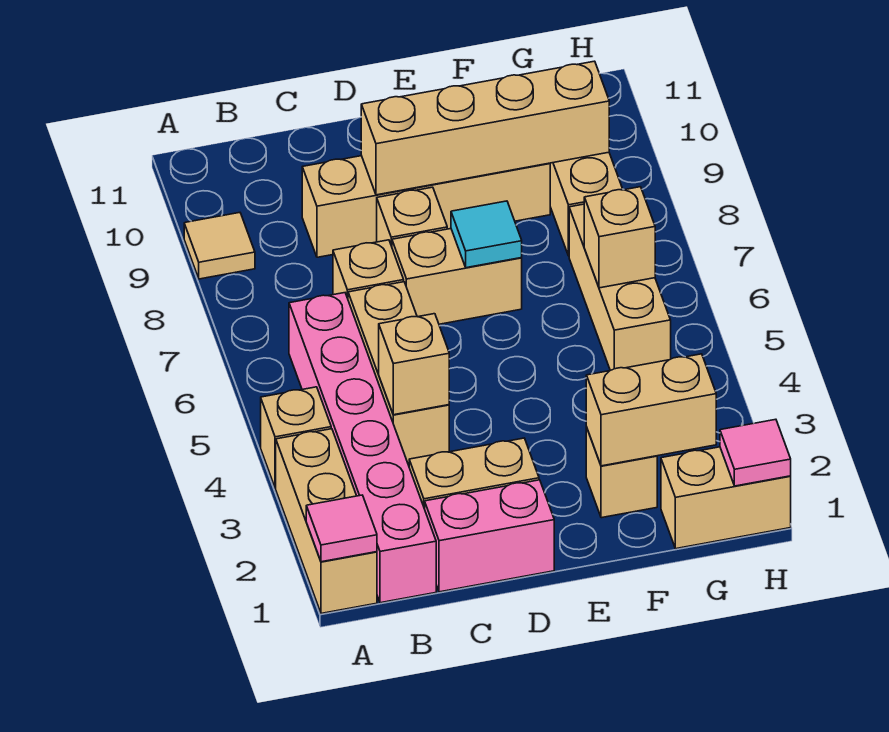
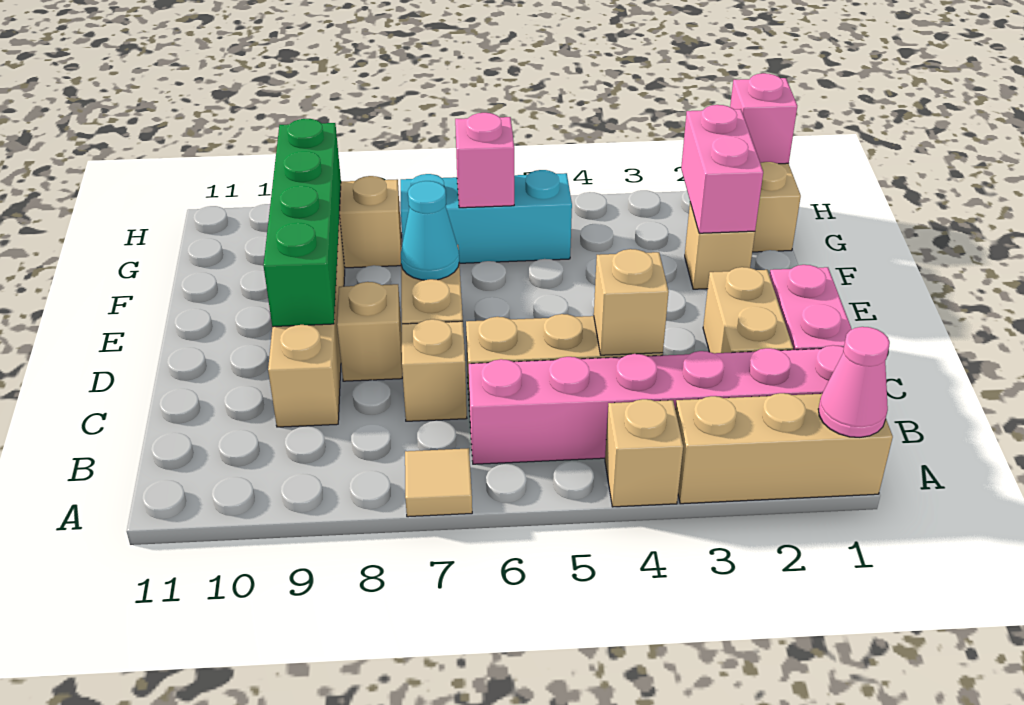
pink tile A1 level 2 -> pink cone A1 level 2
tan tile A9 level 1 -> tan tile A7 level 1
tan brick D9:G9 level 2 -> green brick D9:G9 level 2
cyan tile E7 level 2 -> cyan cone E7 level 2
tan brick F2:G2 level 2 -> pink brick F2:G2 level 2
tan brick G5:G7 level 1 -> cyan brick G5:G7 level 1
tan brick G6 level 2 -> pink brick G6 level 2
pink tile H1 level 2 -> pink brick H1 level 2

